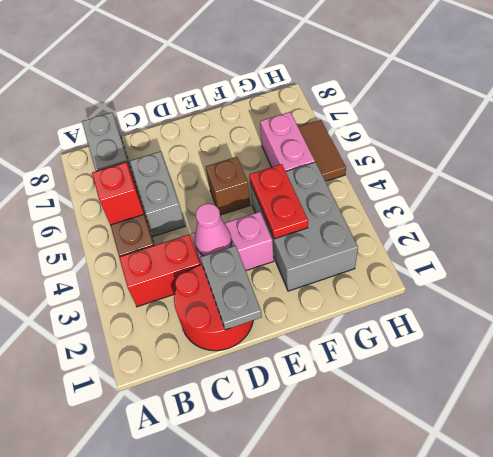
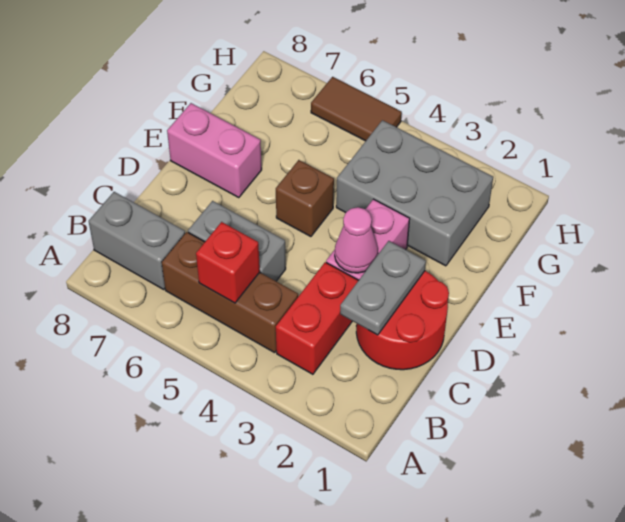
grey plate D1:D2 level 2 -> grey plate C2:D2 level 2
red plate F3:F4 level 2 -> none
pink brick G5:G6 level 1 -> pink brick E7:E8 level 1

